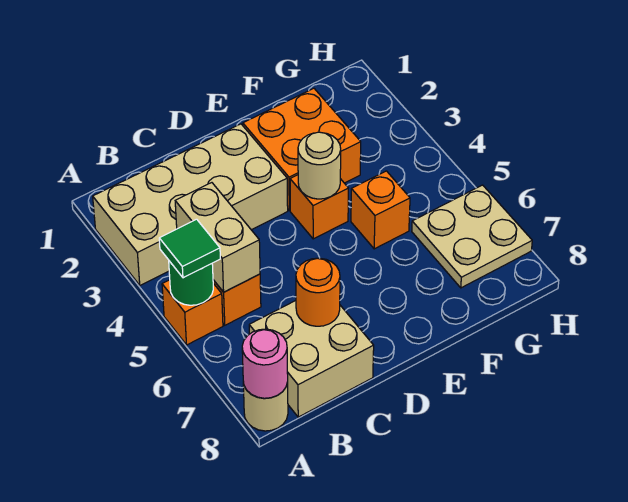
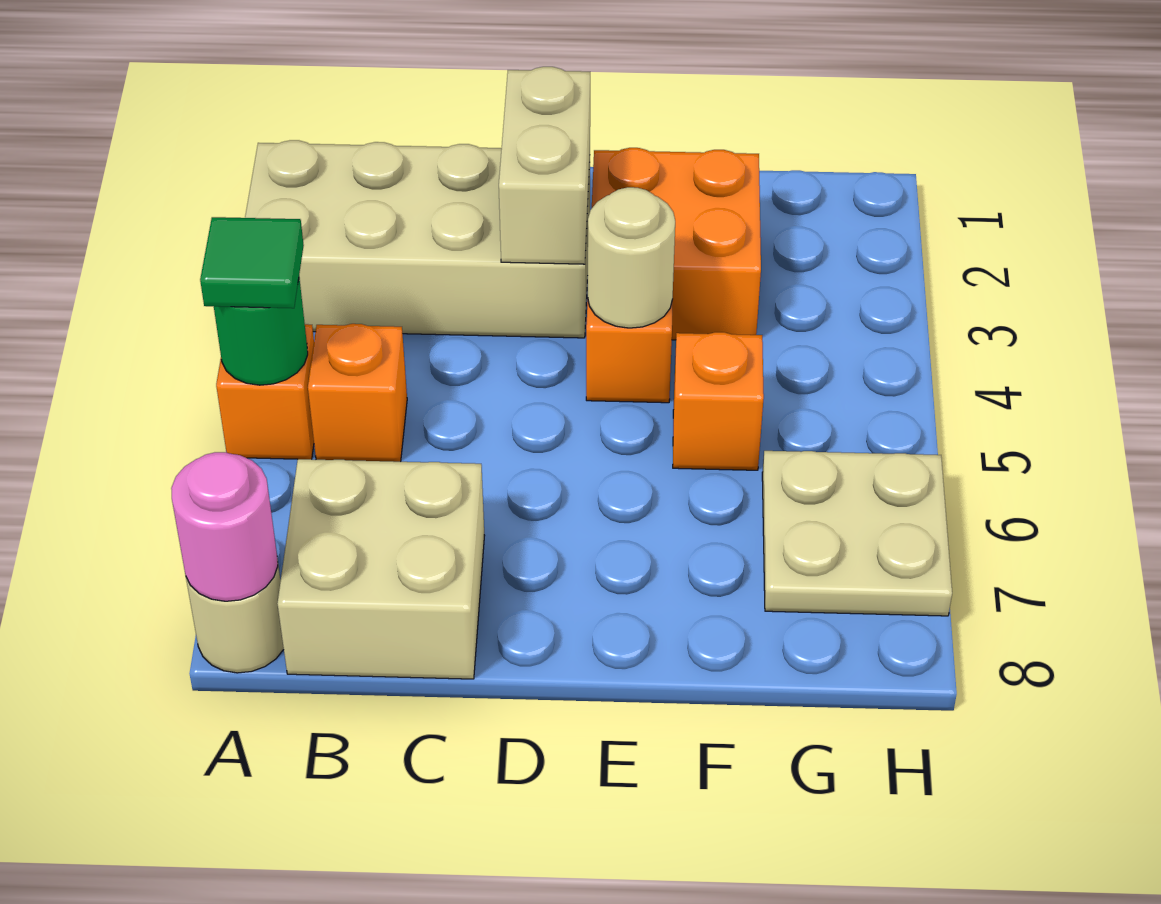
tan brick B4:B5 level 2 -> tan brick D2:D3 level 2
orange round brick C7 level 2 -> none

